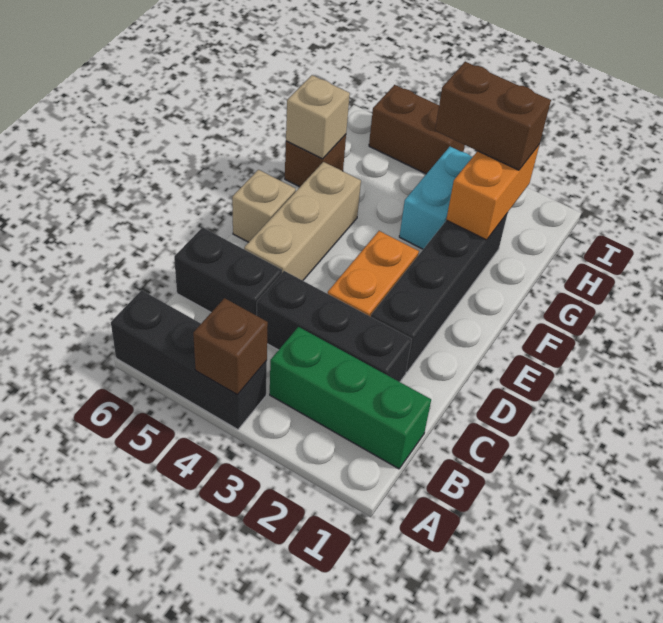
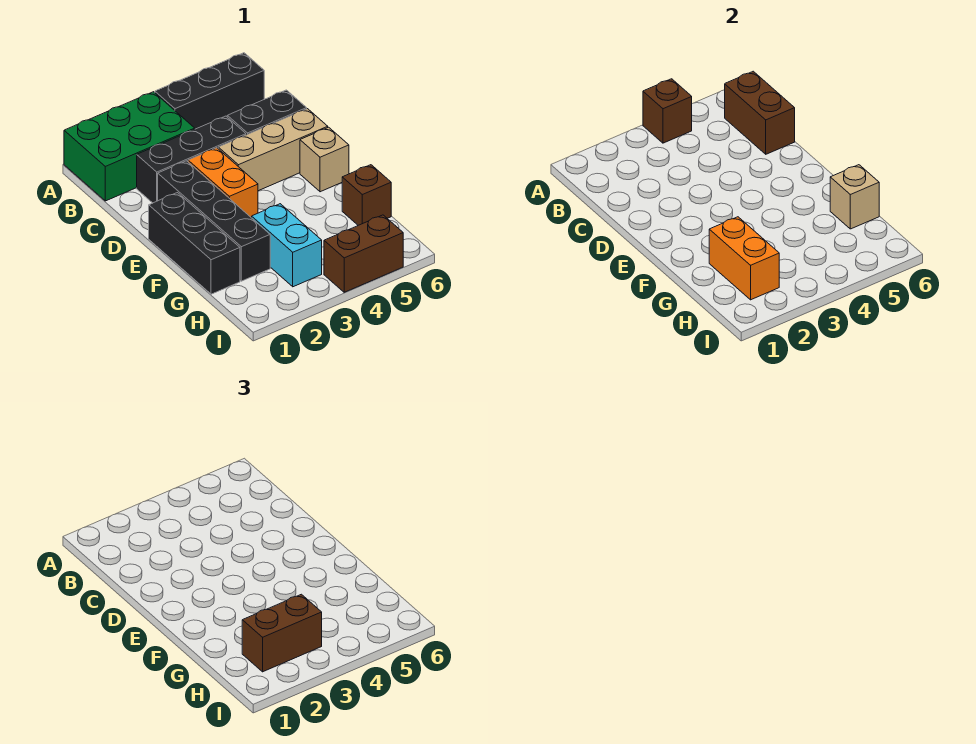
green brick B1:B3 level 1 -> green brick A1:B3 level 1
none -> brown brick B6:C6 level 2
tan brick D5:F5 level 1 -> tan brick D4:D6 level 1
none -> black brick E1:G1 level 1

